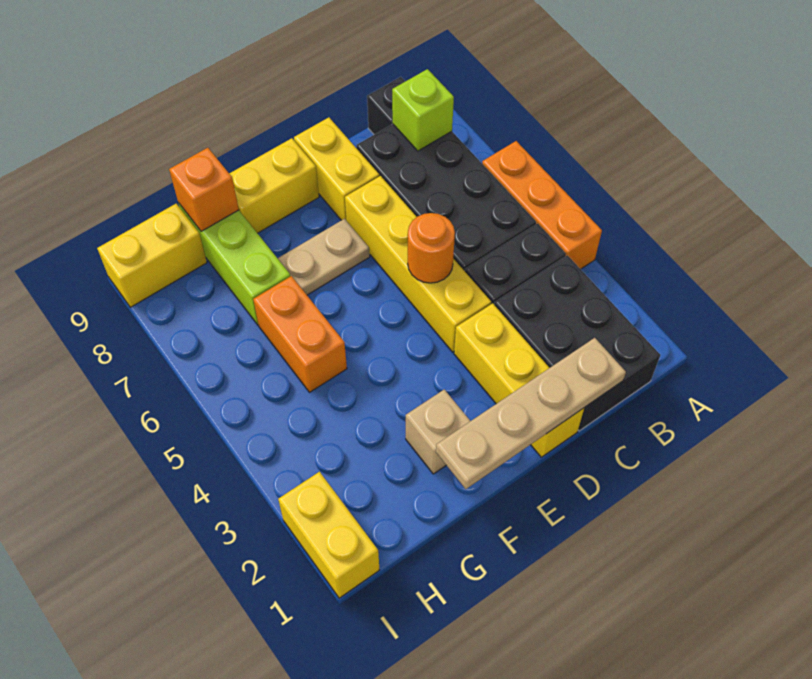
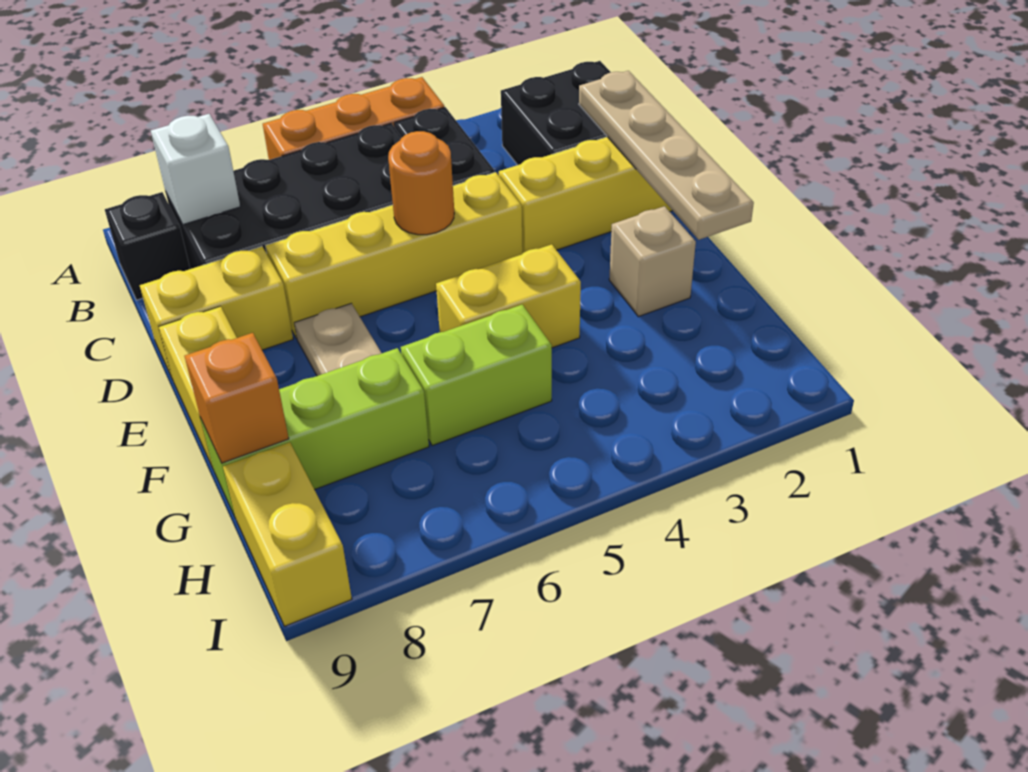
black brick B1:C3 level 1 -> black brick B1:C2 level 1
lime brick B8 level 2 -> white brick B8 level 2
orange brick G5:G6 level 1 -> lime brick G5:G6 level 1
yellow brick I1:I2 level 1 -> yellow brick F4:F5 level 1

